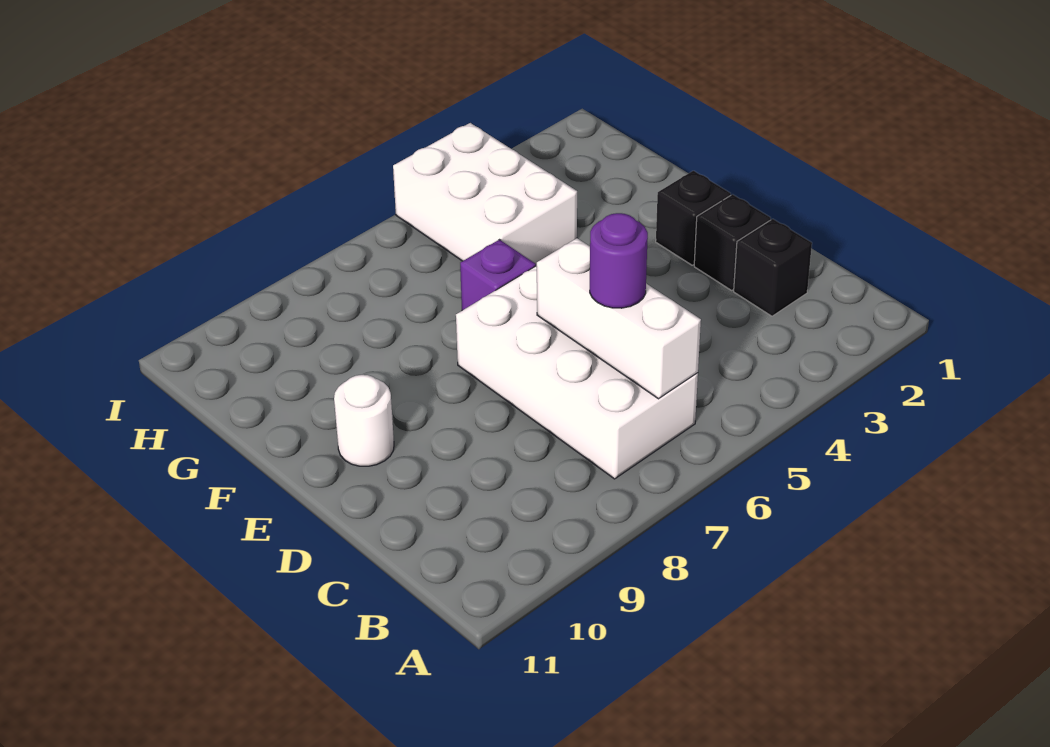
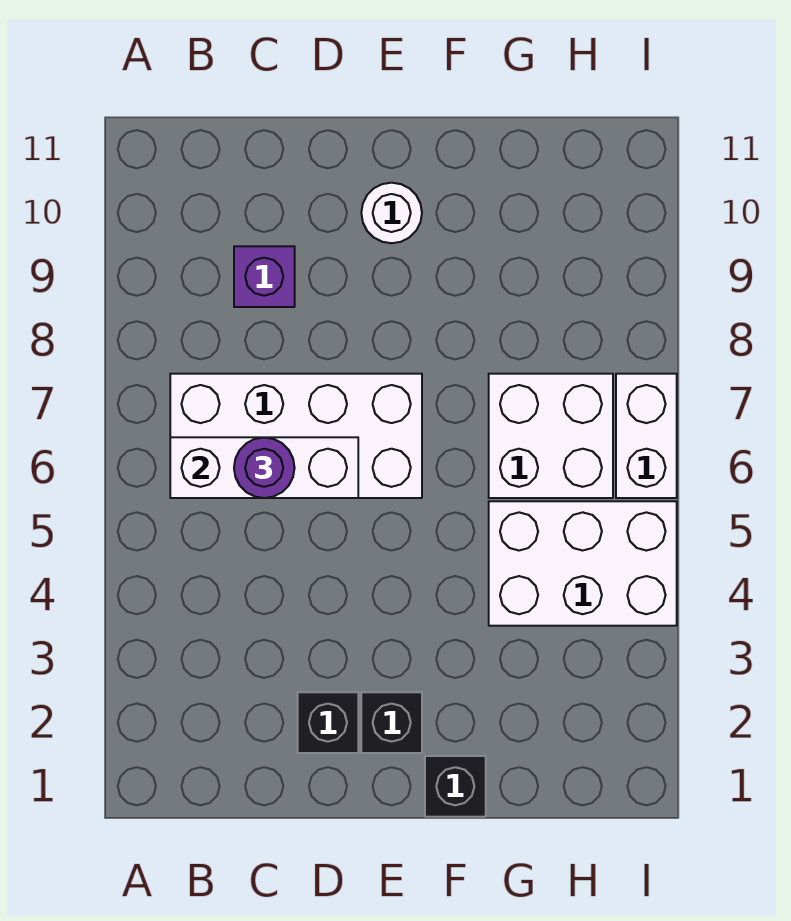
black brick C2 level 1 -> black brick F1 level 1
purple brick F6 level 1 -> purple brick C9 level 1
none -> white brick G6:H7 level 1
none -> white brick I6:I7 level 1

